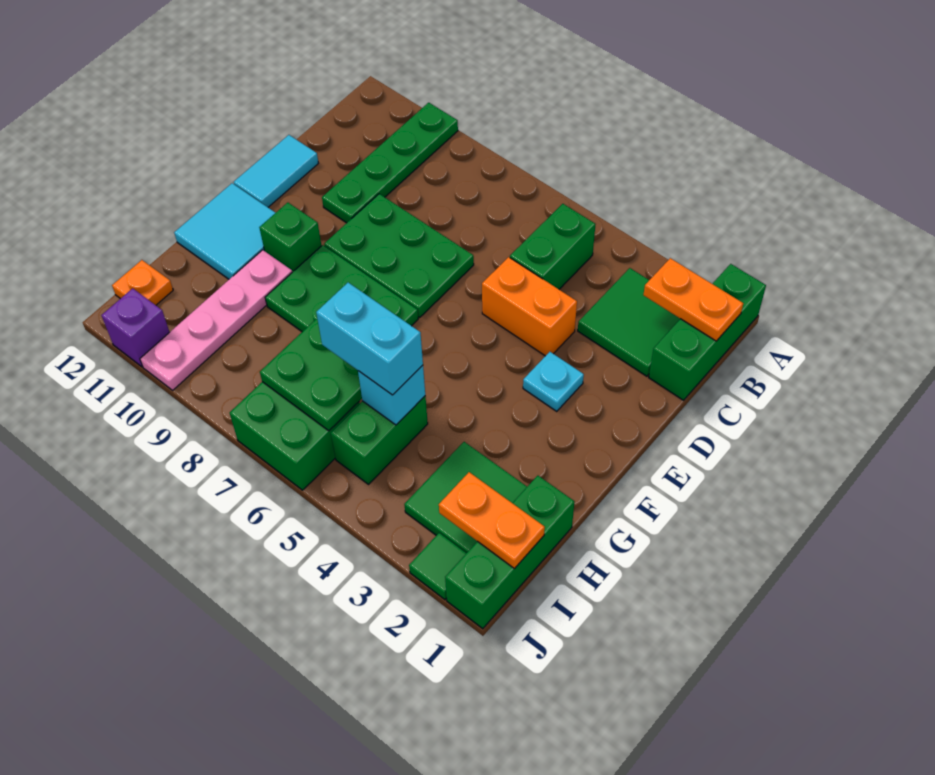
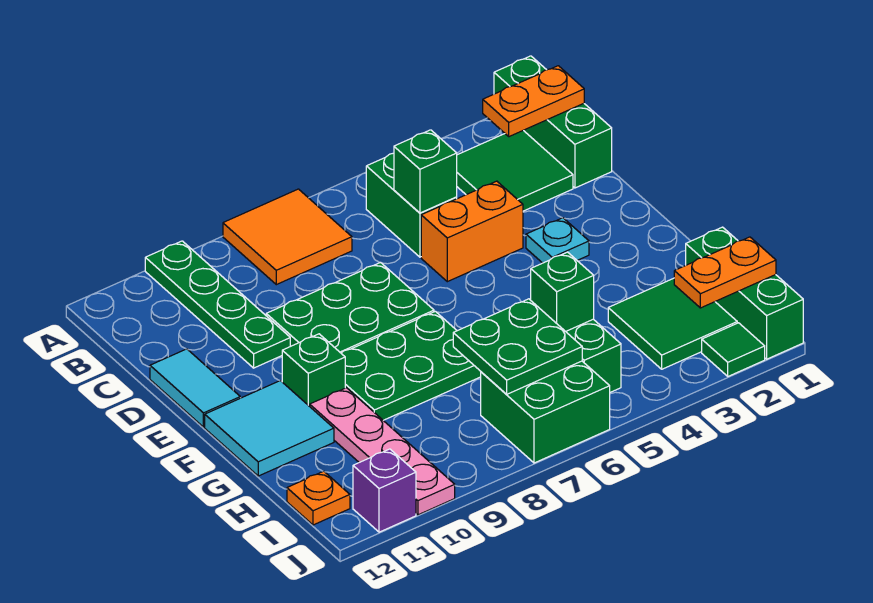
none -> orange tile A7:B8 level 1
none -> green brick C5 level 2
cyan brick H5 level 2 -> green brick H5 level 2
cyan brick H5:H6 level 3 -> none

